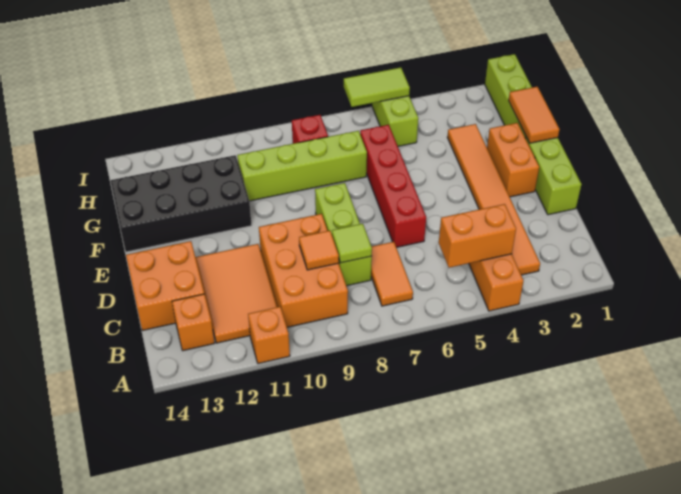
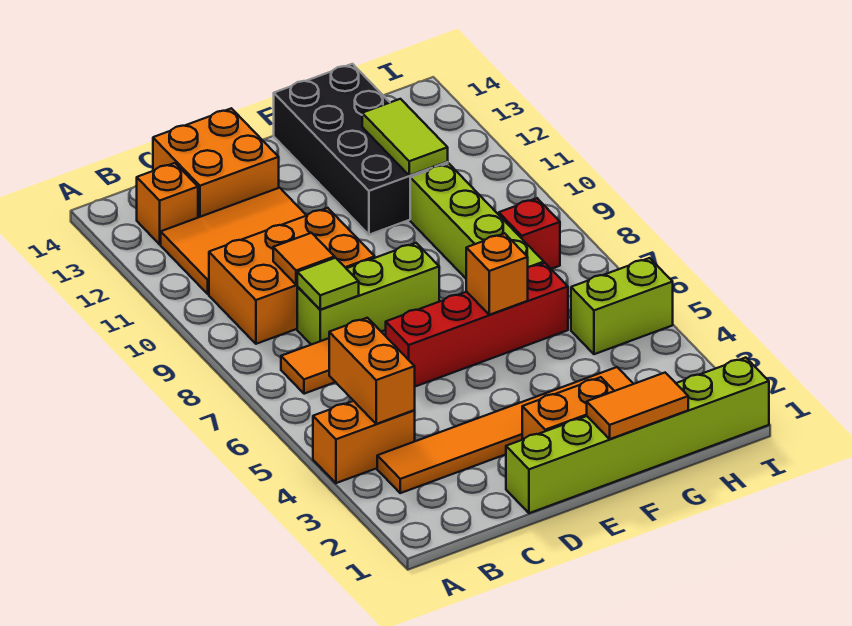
orange brick A11 level 1 -> orange brick F6 level 2
lime tile I5:I6 level 2 -> lime tile G11:G12 level 2

